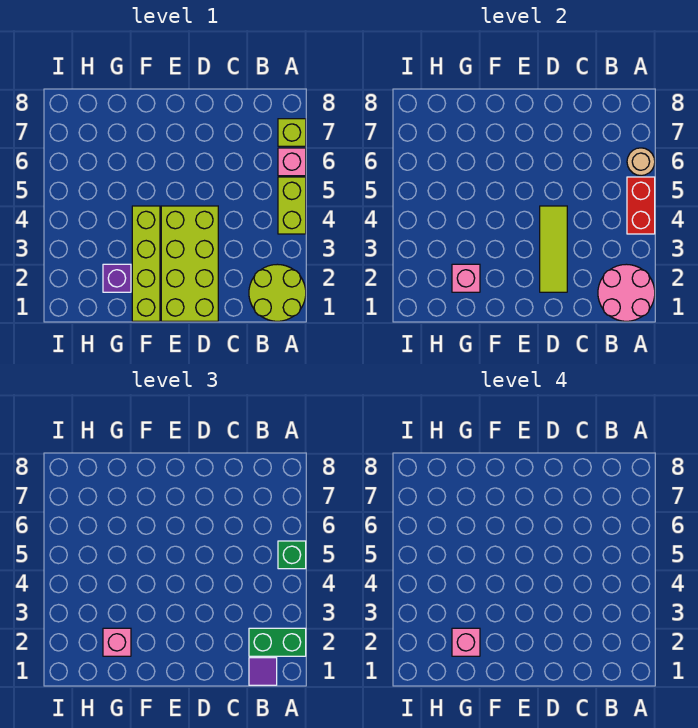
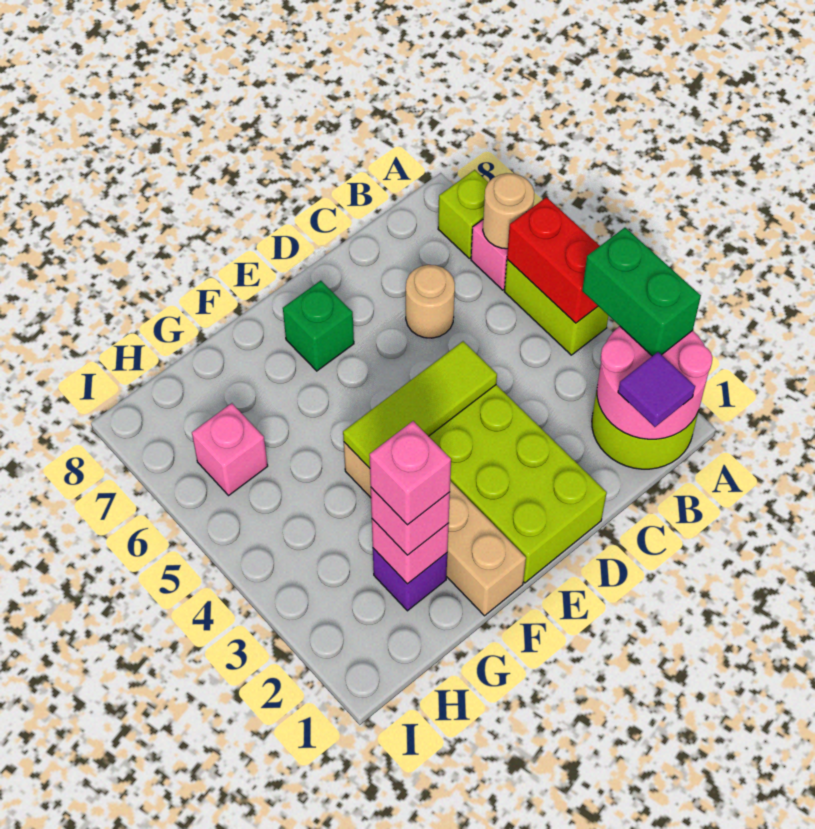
green brick A2:B2 level 3 -> green brick A2:A3 level 3
green brick A5 level 3 -> green brick E7 level 1
none -> tan round brick C6 level 1
lime tile D2:D4 level 2 -> lime tile D4:F4 level 2
lime brick F1:F4 level 1 -> tan brick F1:F4 level 1
none -> pink brick H6 level 1

